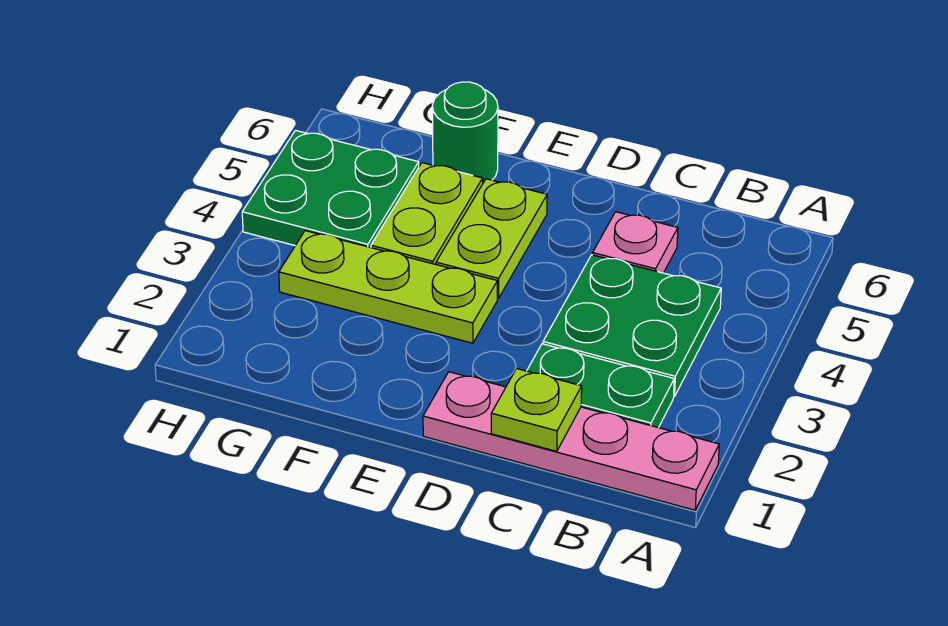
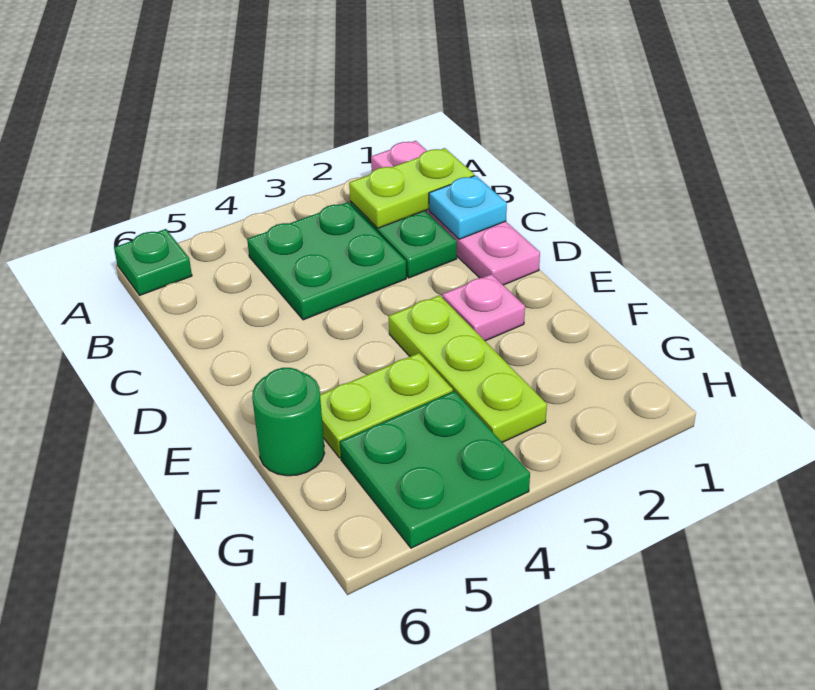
none -> green plate A6 level 1
lime plate C1 level 2 -> cyan plate C1 level 2
pink plate C5 level 1 -> pink plate E2 level 1
lime plate E4:E5 level 1 -> lime plate B1:B2 level 2

